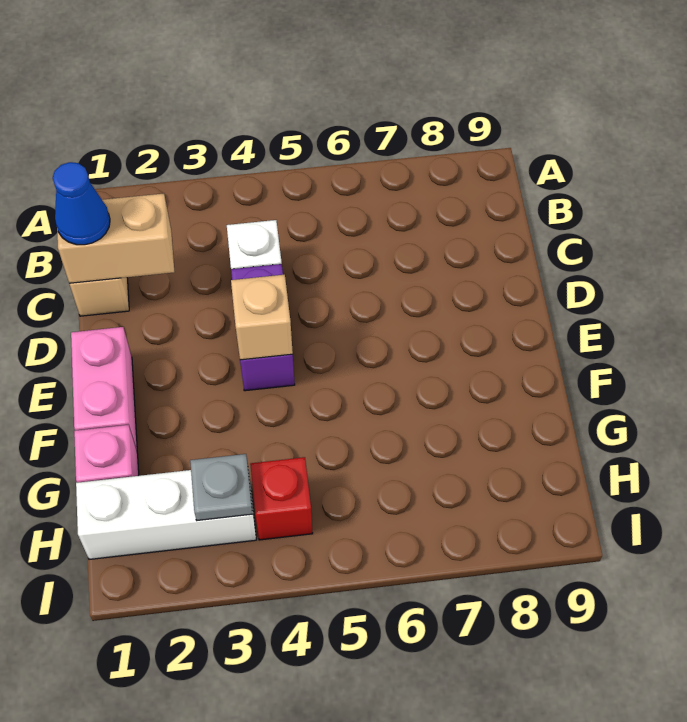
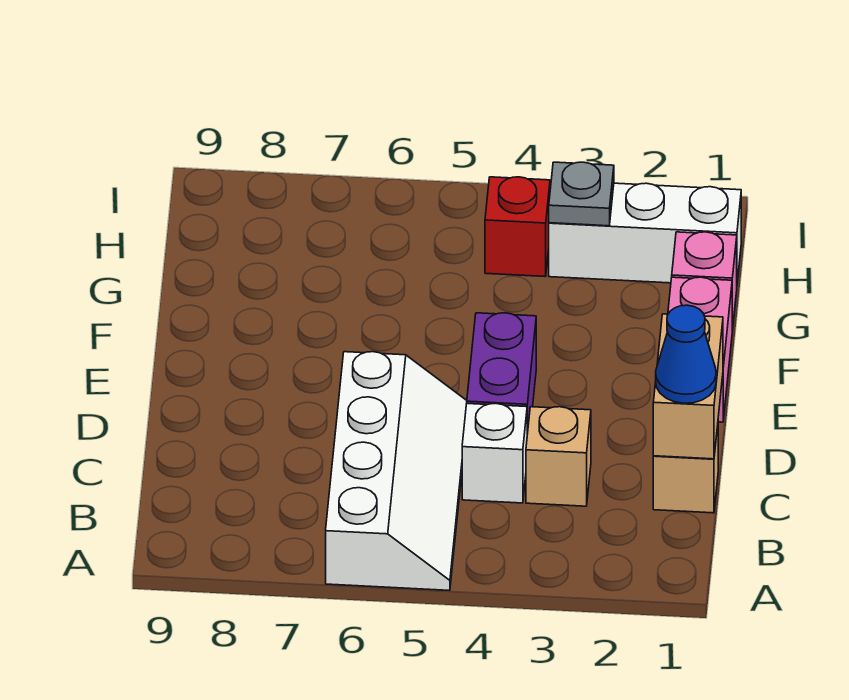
none -> white slope A5:D6 level 1 top 6
tan brick C1:C2 level 2 -> tan brick C1:D1 level 2
tan brick E4 level 2 -> tan brick C3 level 1

